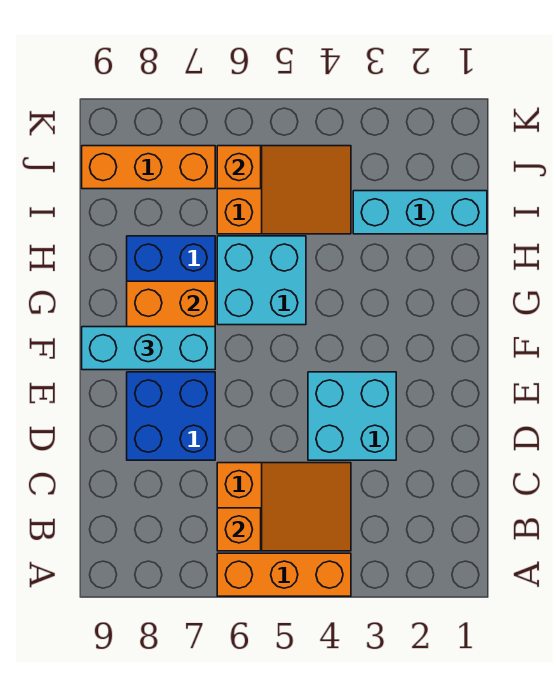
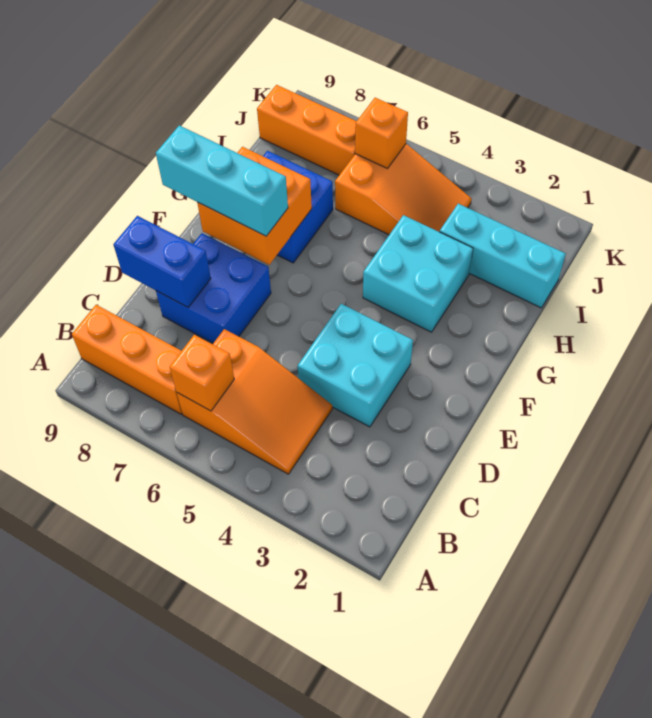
orange brick A4:A6 level 1 -> orange brick B7:B9 level 1
none -> blue brick D8:D9 level 2
cyan brick G5:H6 level 1 -> cyan brick G3:H4 level 1

